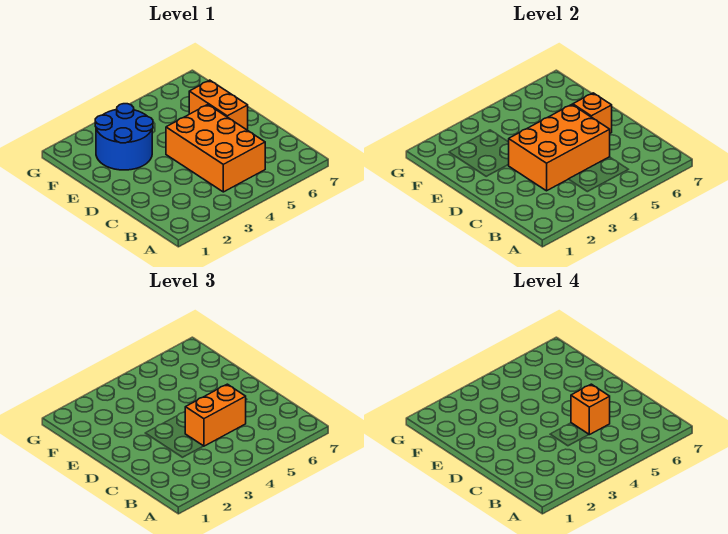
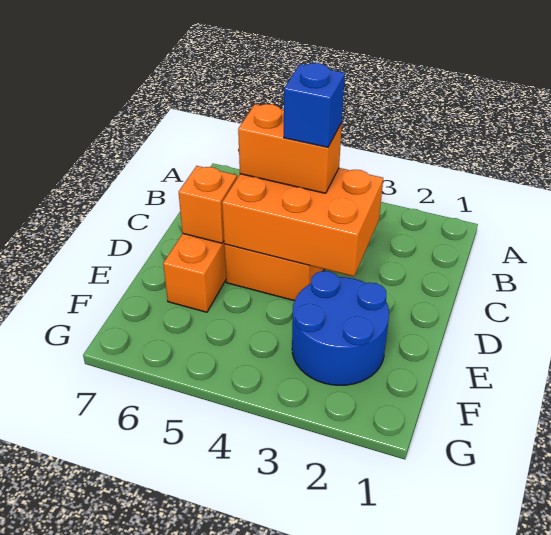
none -> blue brick C4 level 4
orange brick C5 level 4 -> none

